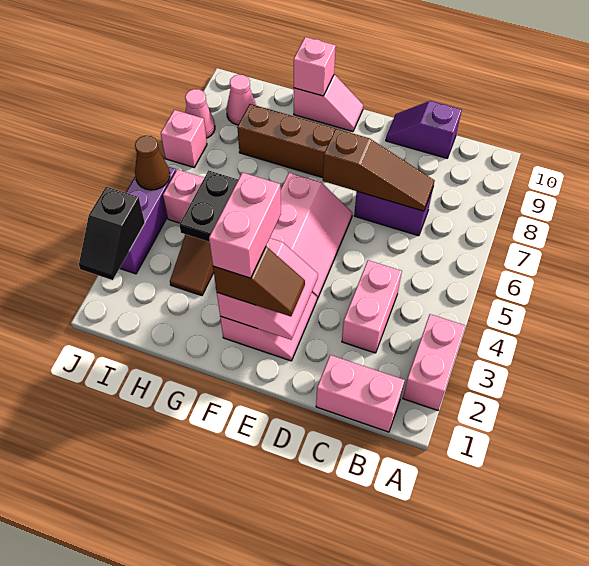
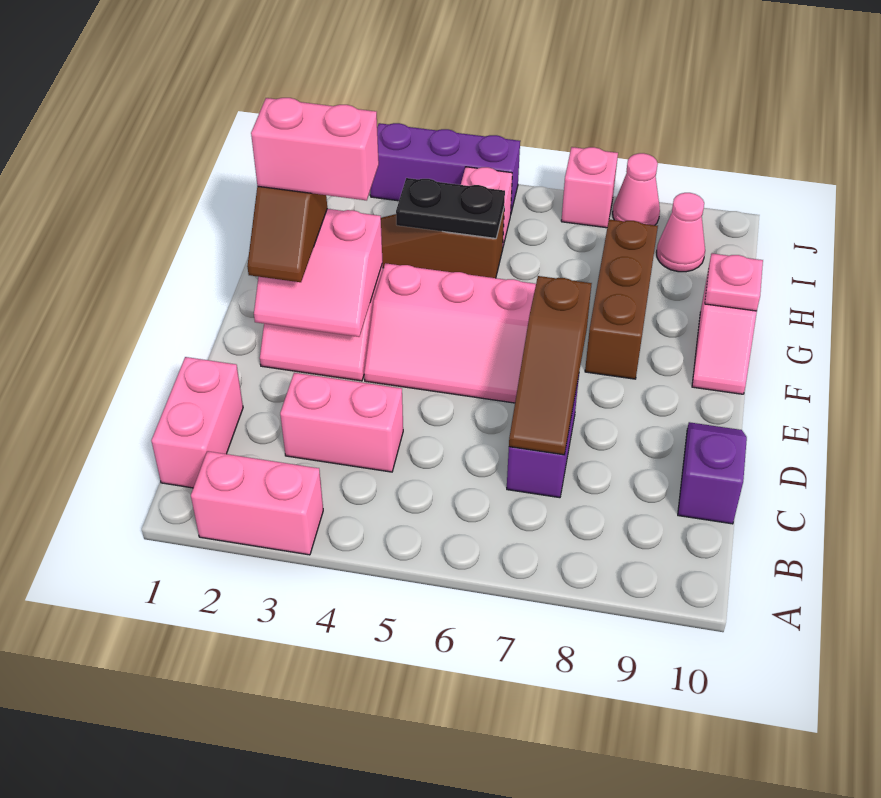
pink brick G10 level 2 -> pink plate G10 level 2
black slope J2:J3 level 2 top 3 -> none
brown cone J5 level 2 -> none

